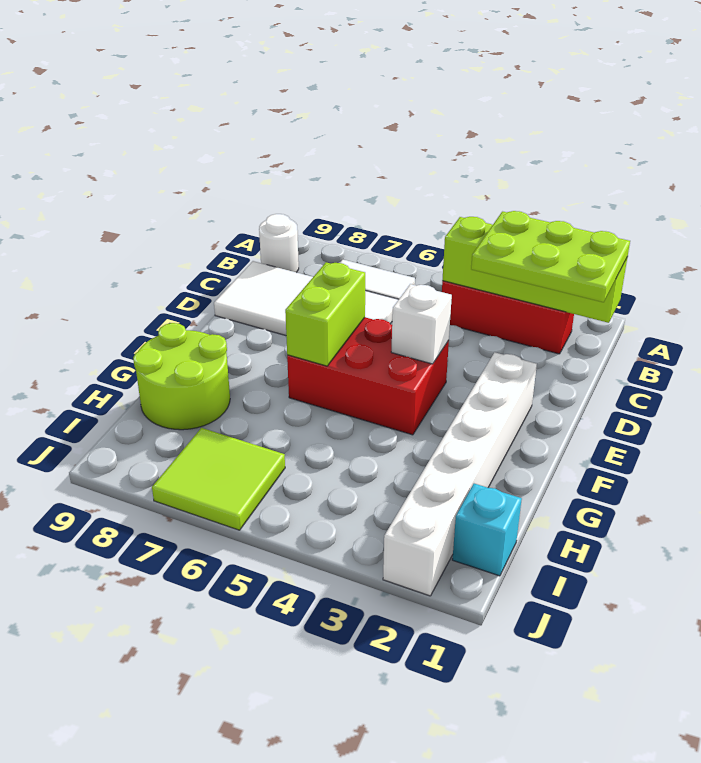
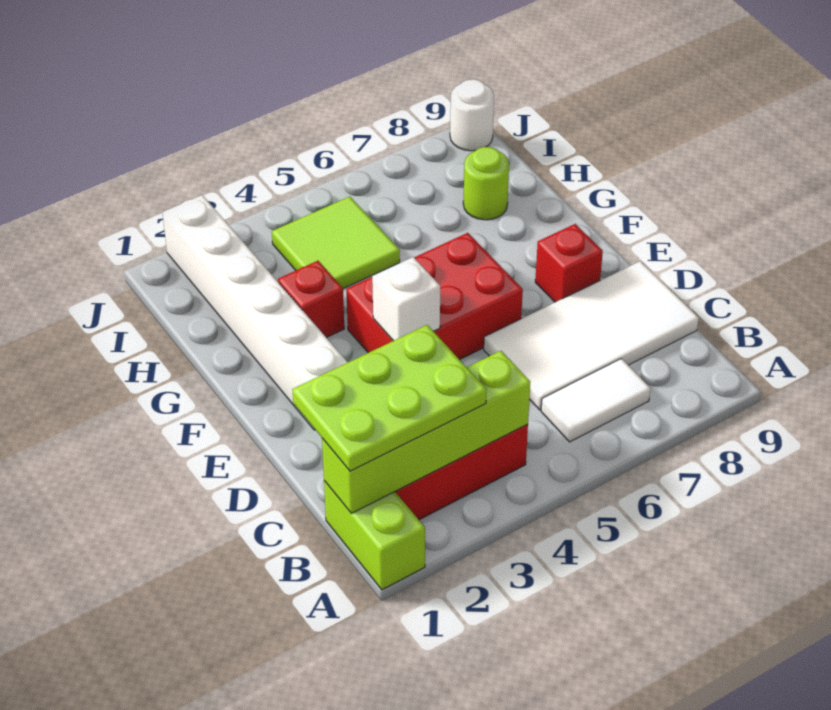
white round brick B9 level 1 -> white round brick J9 level 1
lime brick E6:F6 level 2 -> lime brick A1:B1 level 1
none -> red brick E8 level 1
none -> red brick G3 level 1
lime round brick G8:H9 level 1 -> lime round brick H8 level 1
cyan brick I1 level 1 -> none
lime tile I6:J7 level 1 -> lime tile H4:I5 level 1

